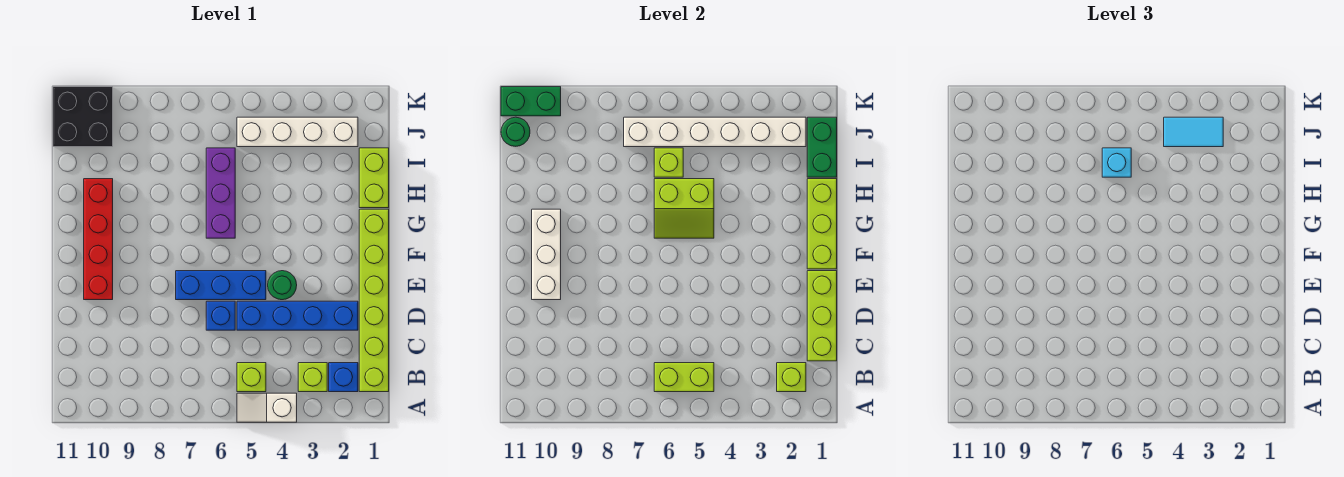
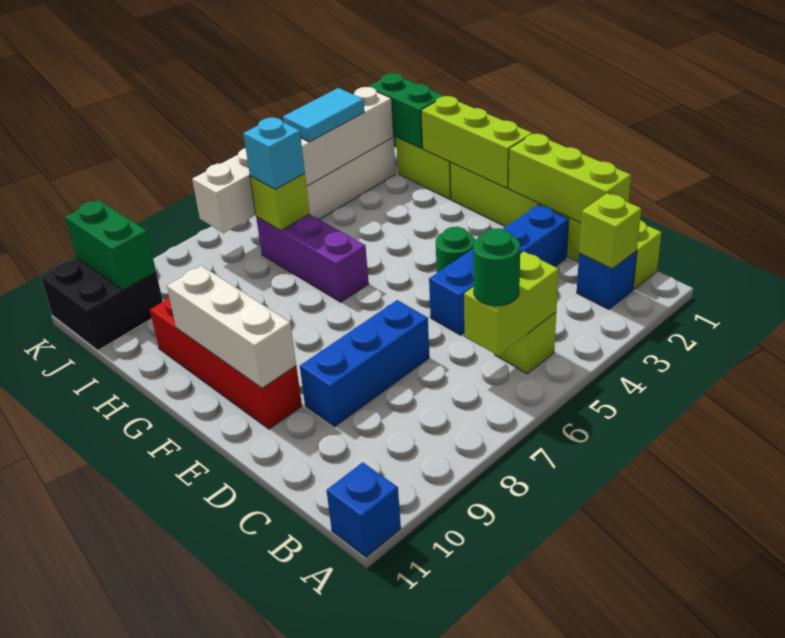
white slope A4:A5 level 1 top 4 -> none
lime brick B3 level 1 -> none
blue brick D6 level 1 -> blue brick A11 level 1
blue brick E5:E7 level 1 -> blue brick D7:D9 level 1
lime slope G5:H6 level 2 top H -> none
green round brick J11 level 2 -> green round brick B6 level 3
green brick K10:K11 level 2 -> green brick J10:K10 level 2

